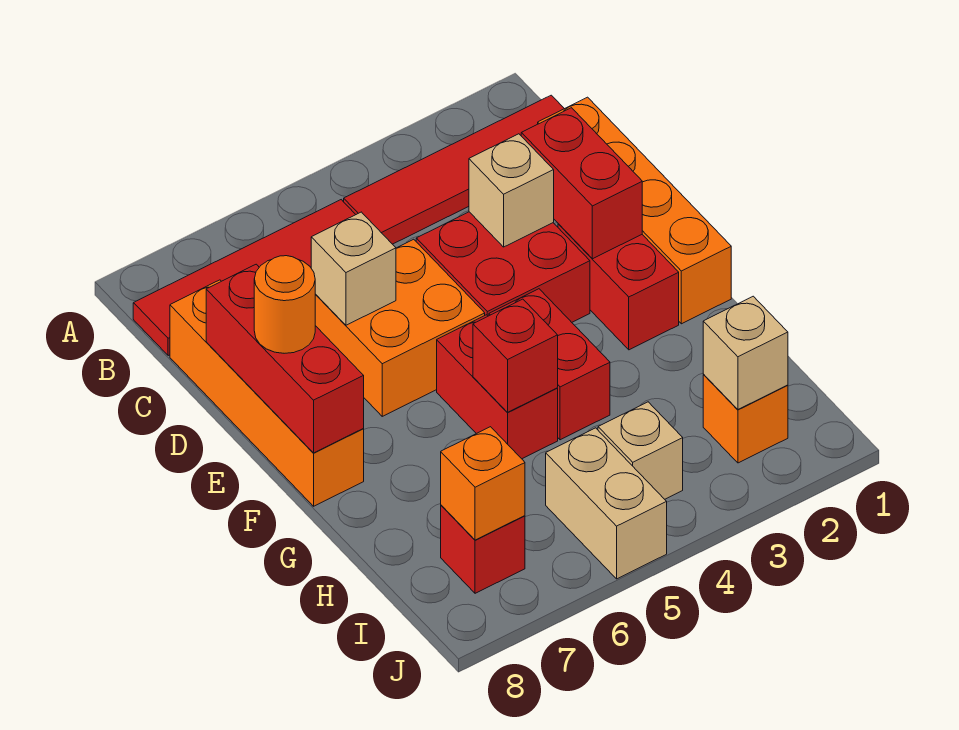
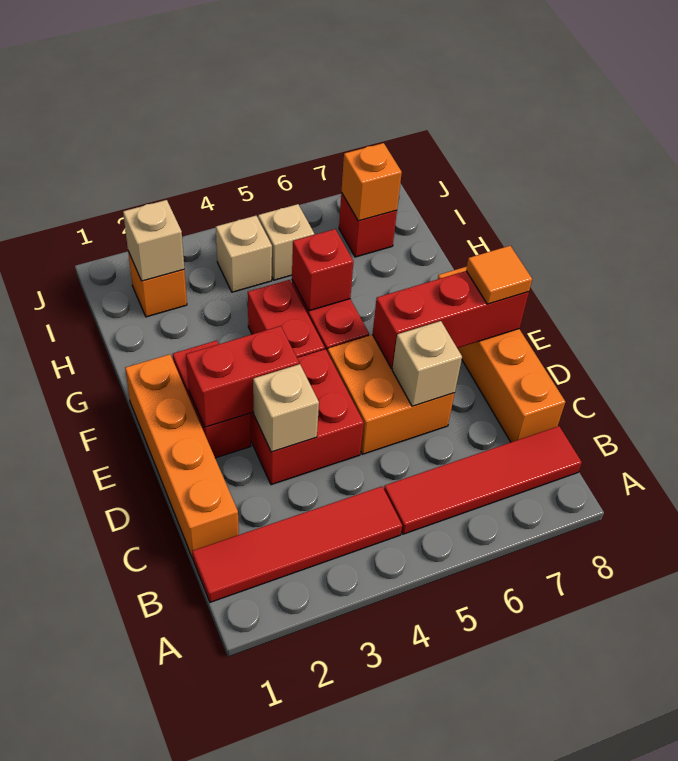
red brick D2:E2 level 2 -> red brick E2:E3 level 2
red brick D8:F8 level 2 -> red brick E6:E8 level 2
orange round brick E8 level 3 -> orange tile E8 level 3
tan brick I5:J5 level 1 -> tan brick I5 level 1

